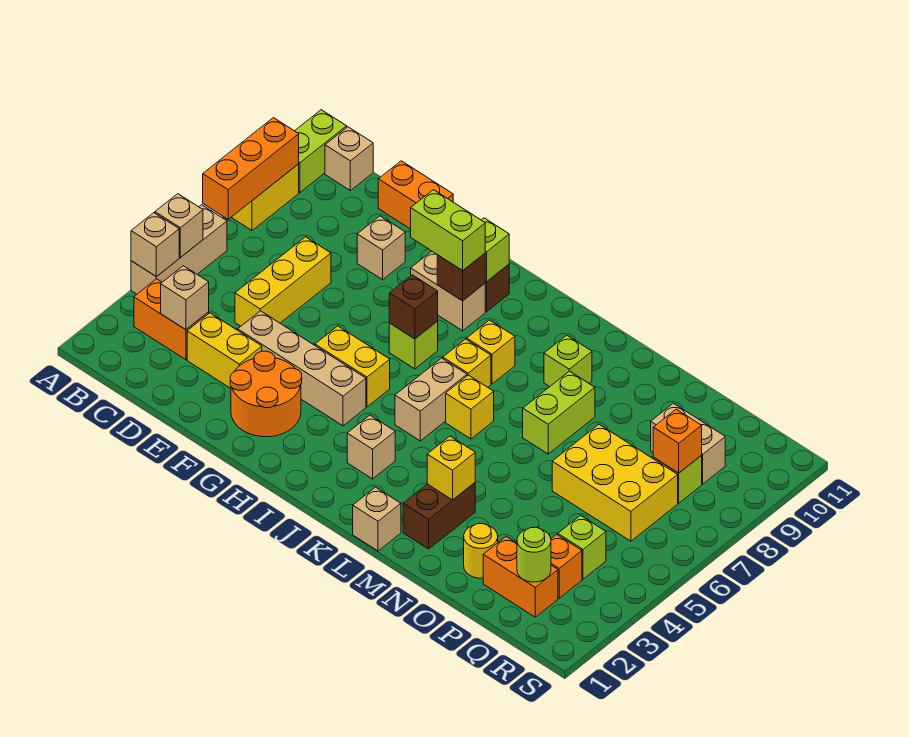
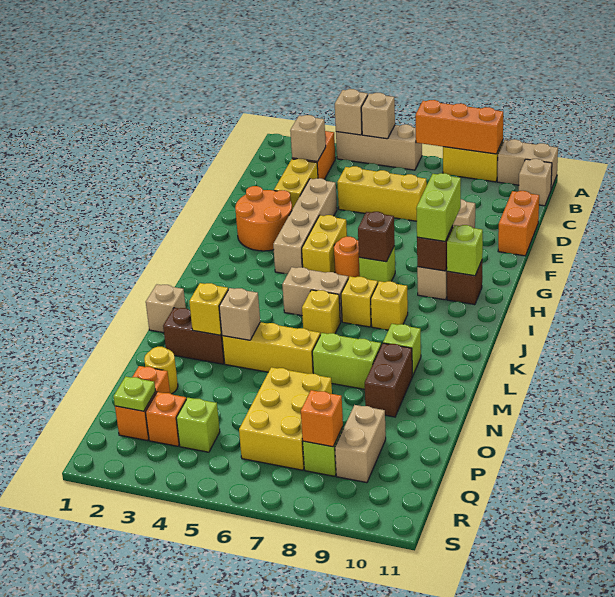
lime brick A10:A11 level 1 -> tan brick A10:A11 level 1
none -> orange round brick H6 level 1
tan brick J3 level 1 -> tan brick M4 level 2
none -> yellow brick M4:M6 level 1
none -> brown brick M9:N9 level 1
lime round brick Q2 level 2 -> lime plate Q2 level 2

